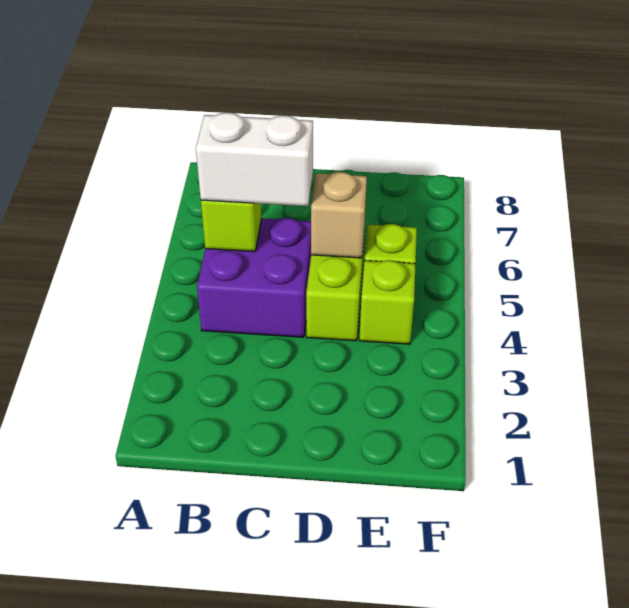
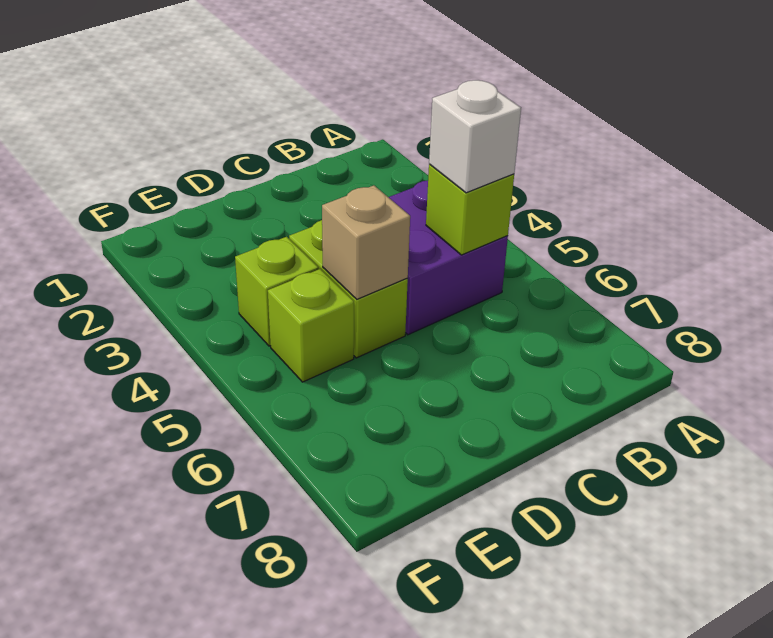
white brick B5:C5 level 3 -> white brick B5 level 3

